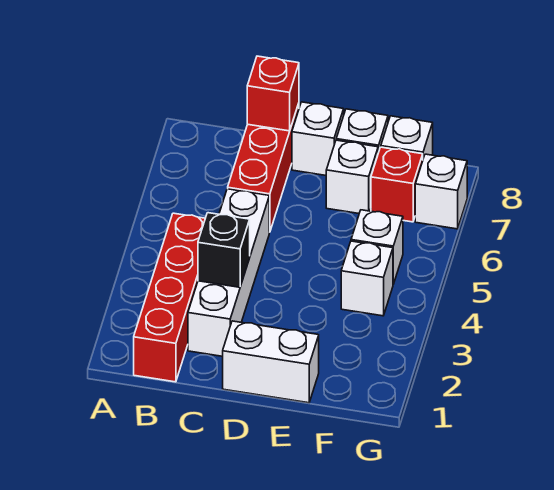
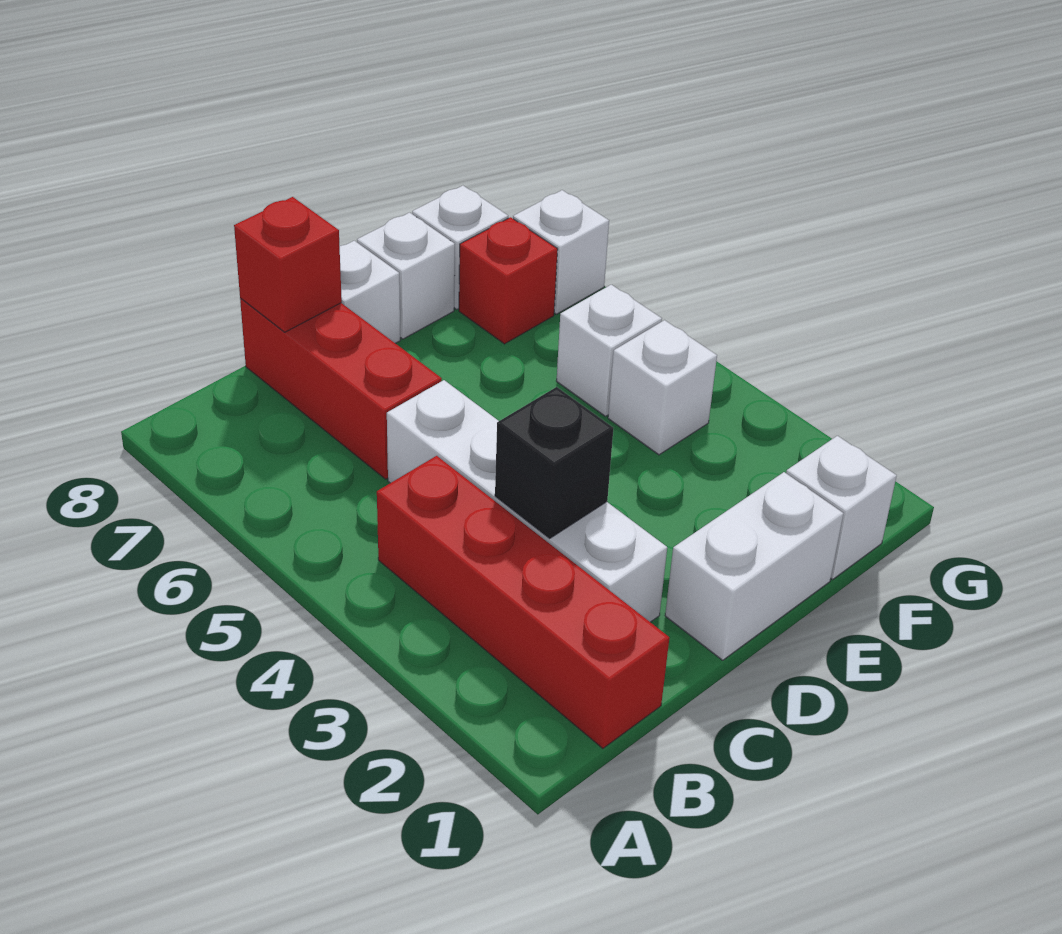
white brick E7 level 1 -> white brick F1 level 1

